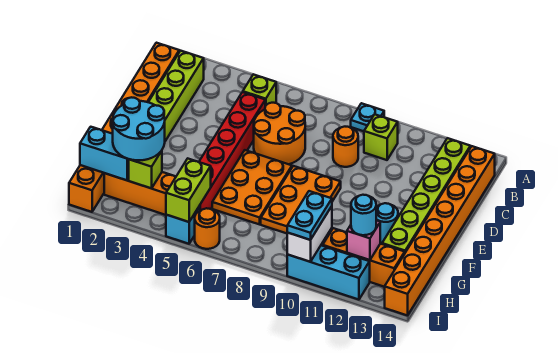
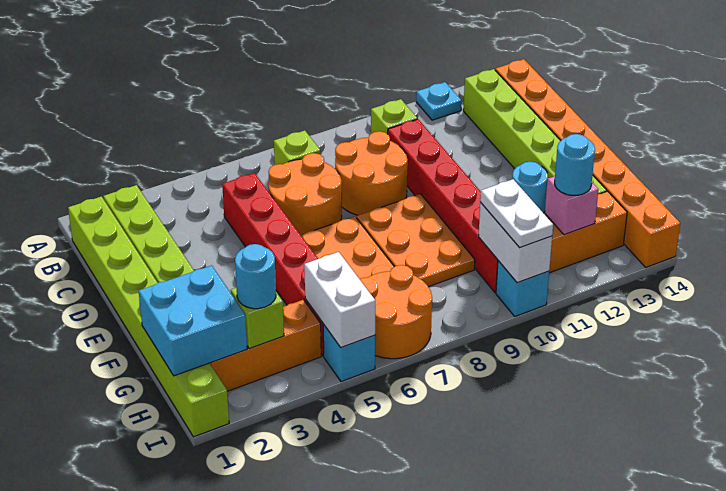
cyan plate A9 level 1 -> cyan plate A12 level 1
orange brick B1:I1 level 1 -> lime brick B1:I1 level 1
lime brick B5 level 1 -> lime brick B7 level 1
orange round brick C9 level 1 -> orange round brick C8:D9 level 1
none -> red brick C10:H10 level 1
cyan round brick G2:H3 level 3 -> cyan round brick H3 level 3
cyan brick H1:H2 level 2 -> cyan brick G1:H2 level 2
lime brick H5:I5 level 2 -> white brick H5:I5 level 2
cyan plate H10:I10 level 3 -> white plate H10:I10 level 3
orange round brick I6 level 1 -> orange round brick H6:I7 level 1
cyan brick I10:I12 level 1 -> cyan brick I10 level 1

